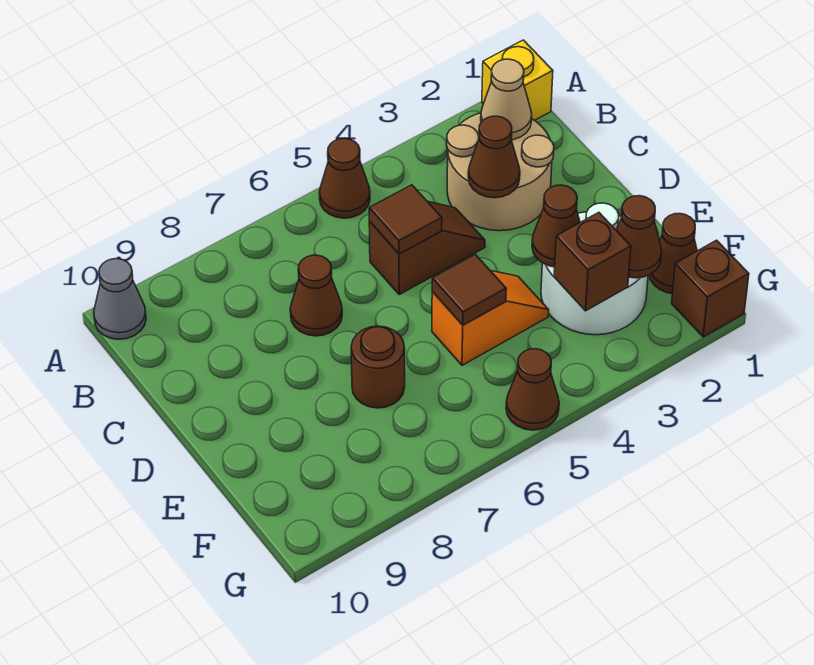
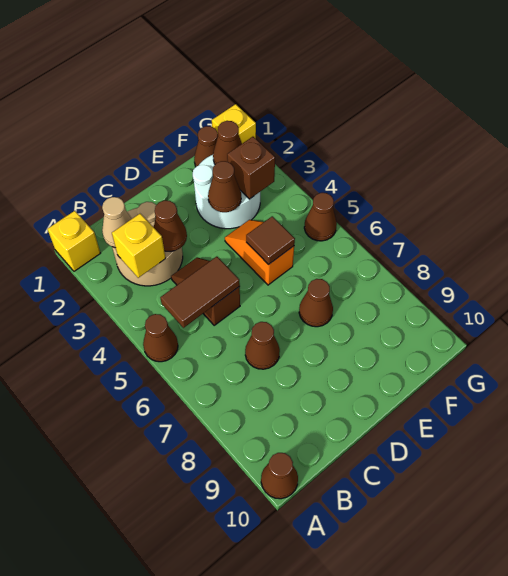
grey cone A10 level 1 -> brown cone A10 level 1
none -> yellow brick B3 level 2
brown tile C5 level 2 -> brown tile B5:C5 level 2
brown round brick E7 level 1 -> brown cone E7 level 1
brown brick G1 level 1 -> yellow brick G1 level 1

